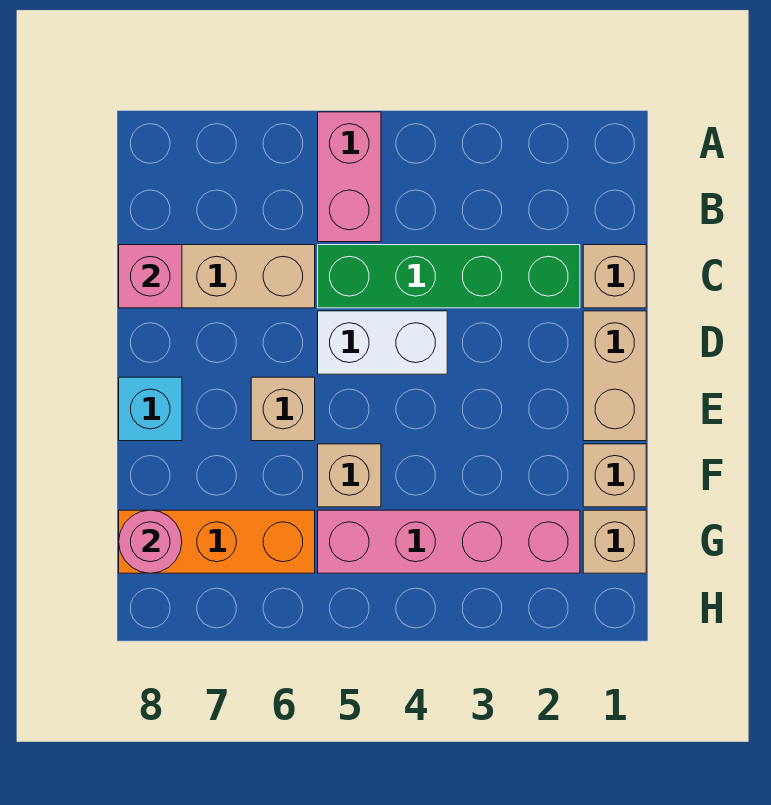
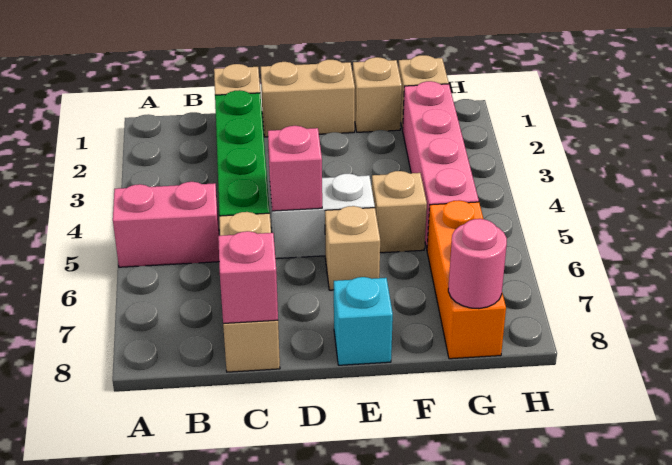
white brick D4:D5 level 1 -> white brick D5:E5 level 1
none -> pink brick D5 level 2

